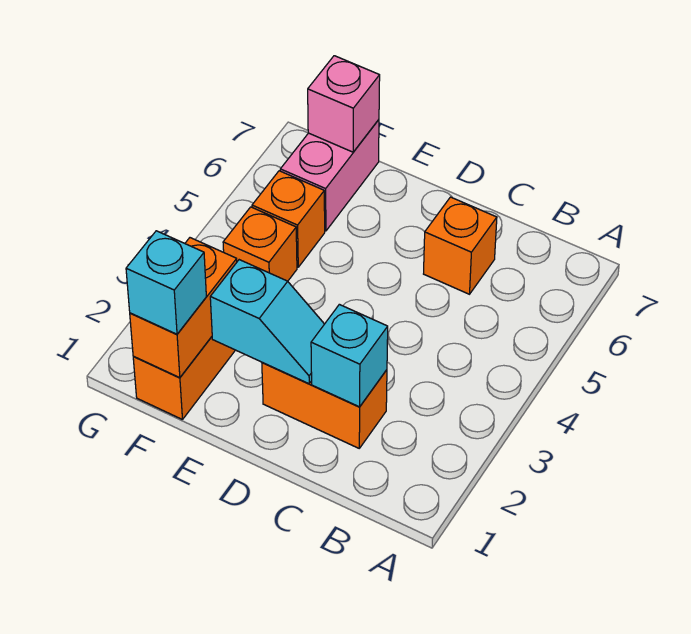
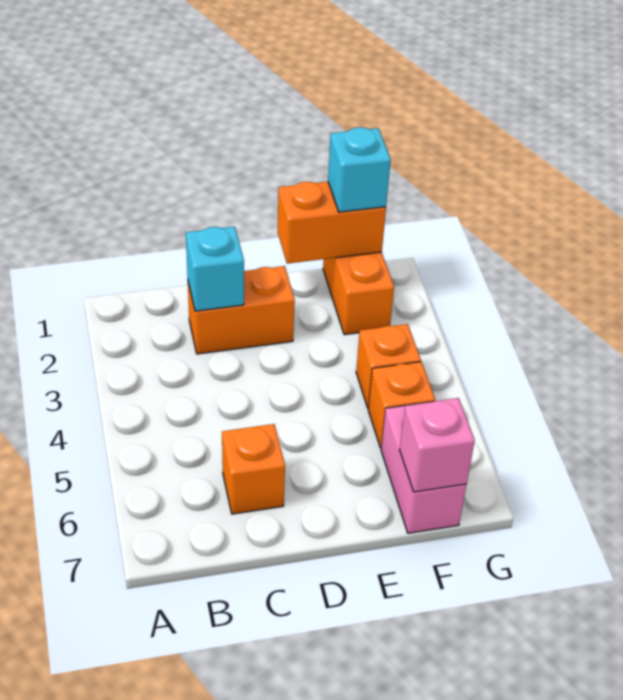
cyan slope D2:E2 level 2 top E -> none
orange brick F1:F2 level 2 -> orange brick E1:F1 level 2

